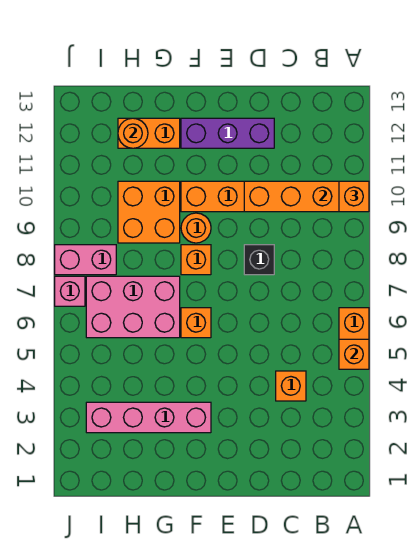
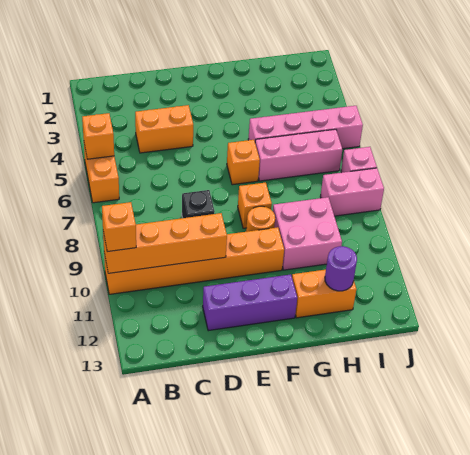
orange brick C4 level 1 -> orange brick C4:D4 level 1
pink brick F3:I3 level 1 -> pink brick G5:J5 level 1
pink brick G6:I7 level 1 -> pink brick G6:I6 level 1
orange brick G9:H10 level 1 -> pink brick G9:H10 level 1
orange round brick H12 level 2 -> purple round brick H12 level 2

